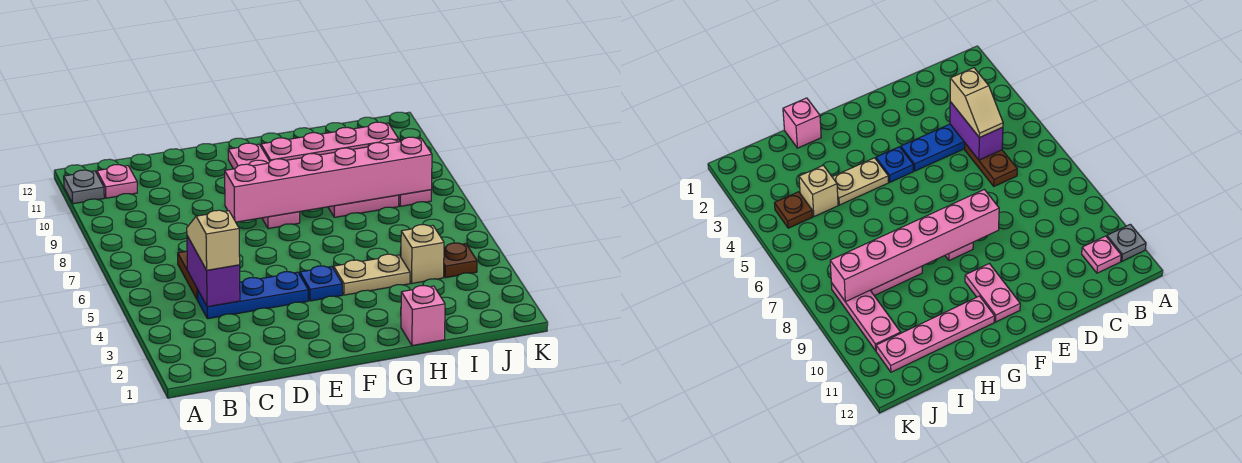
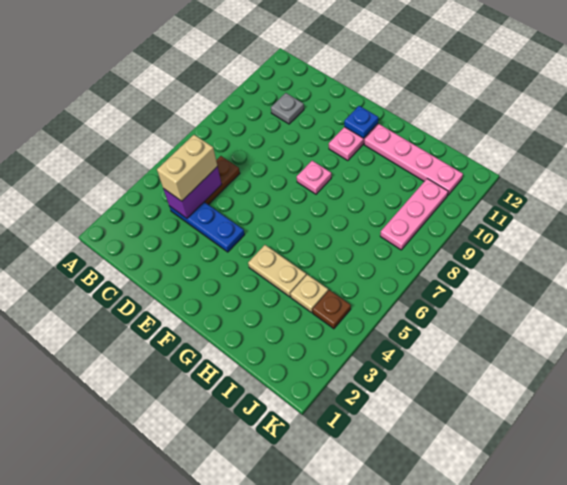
grey plate A11 level 1 -> grey plate C10 level 1
pink plate B11 level 1 -> none
tan slope C4:C5 level 3 top 4 -> tan brick C4:C5 level 3
pink brick E8:J8 level 2 -> none
blue plate F4 level 1 -> blue plate F11 level 2
pink brick H1 level 1 -> none
pink plate H8:I8 level 1 -> none
tan brick I4 level 1 -> tan plate I4 level 1

